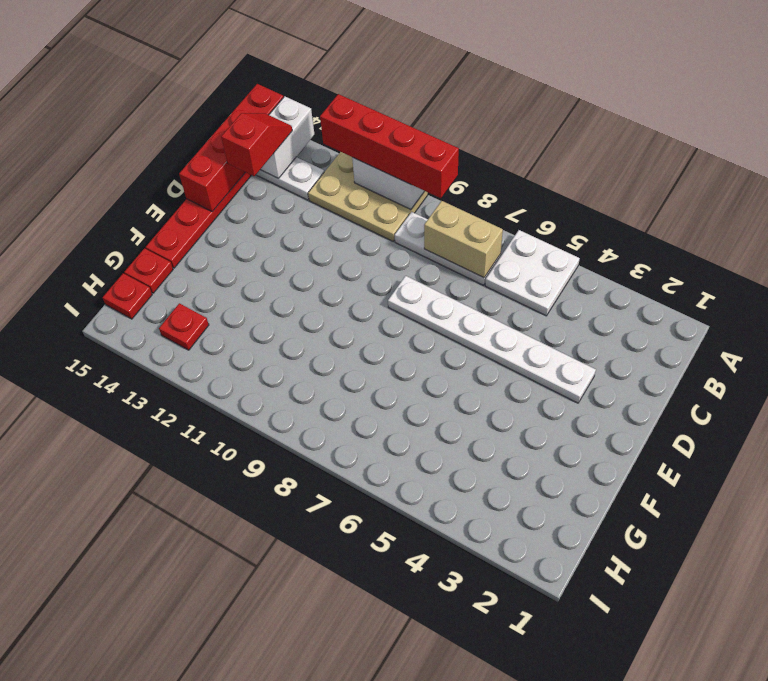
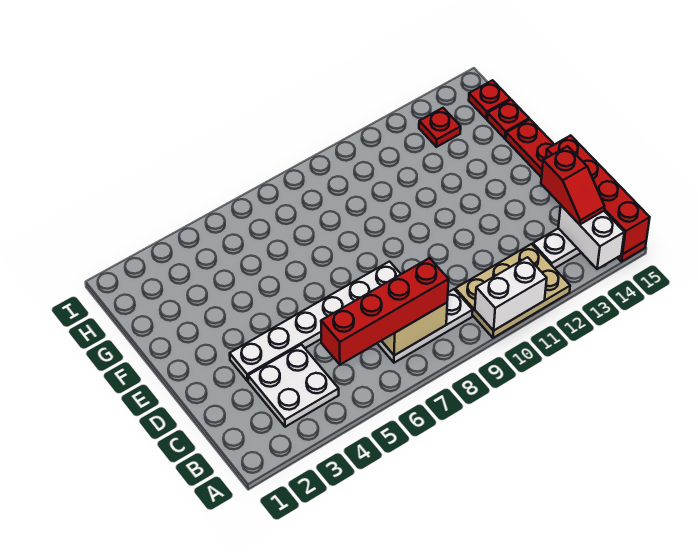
white plate A5:B6 level 1 -> white plate B3:C4 level 1
red brick A9:A12 level 3 -> red brick B5:B8 level 3

